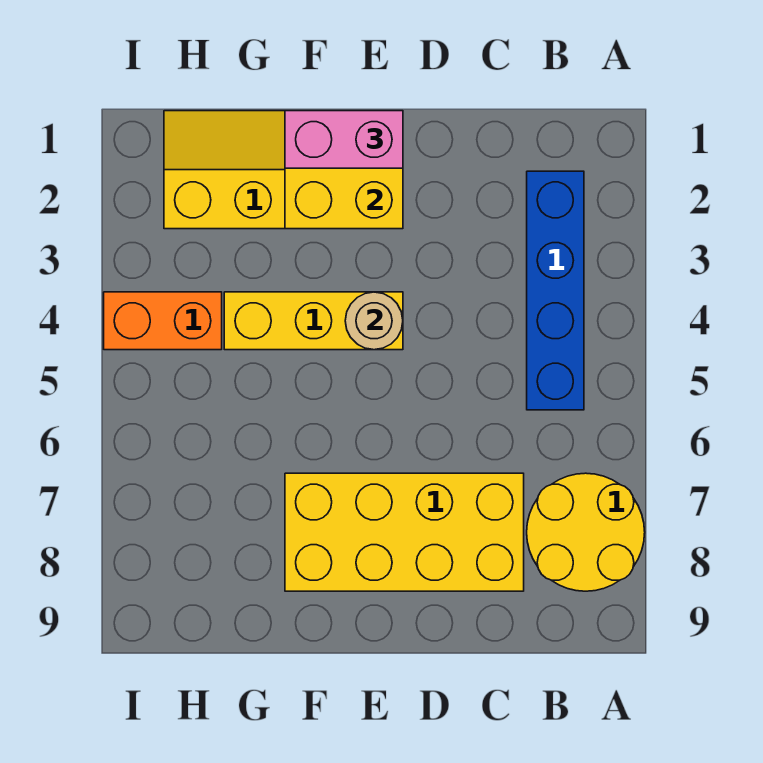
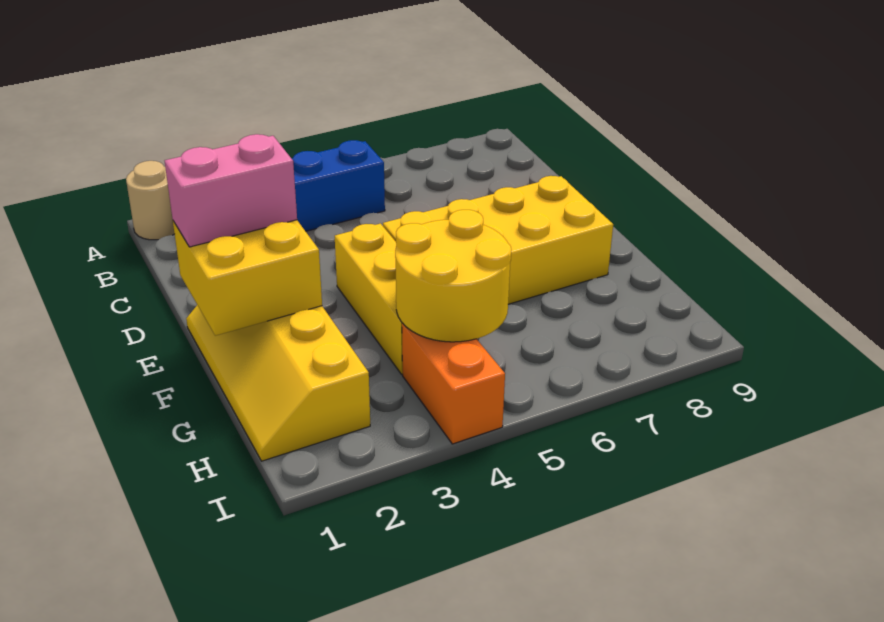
yellow round brick A7:B8 level 1 -> yellow round brick G4:H5 level 2
yellow brick C7:F8 level 1 -> yellow brick E5:F8 level 1
pink brick E1:F1 level 3 -> pink brick E1:E2 level 3
tan round brick E4 level 2 -> tan round brick A1 level 1

